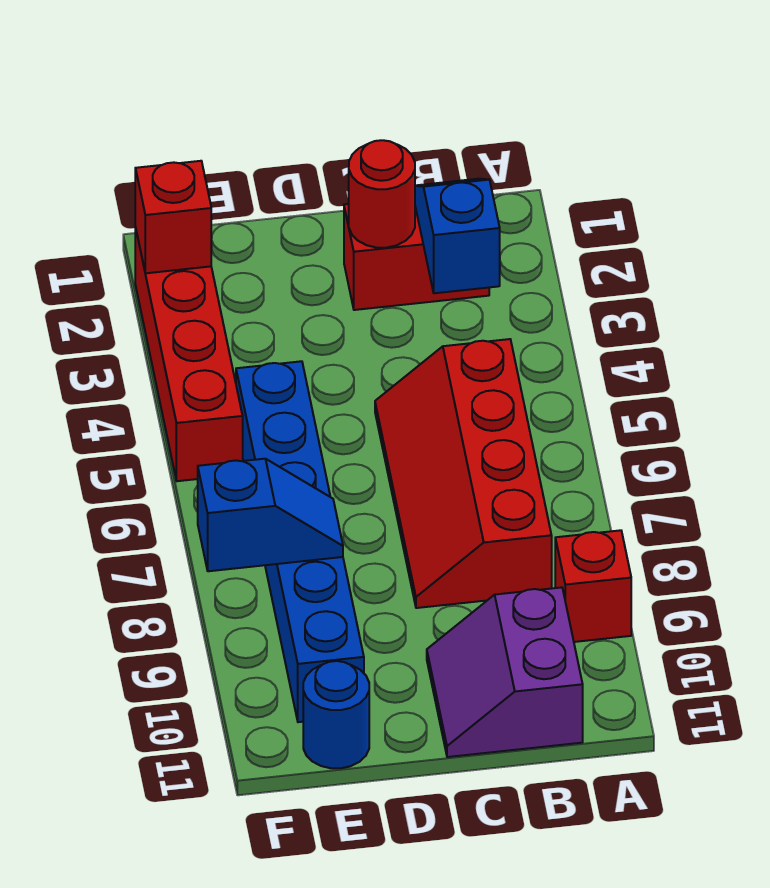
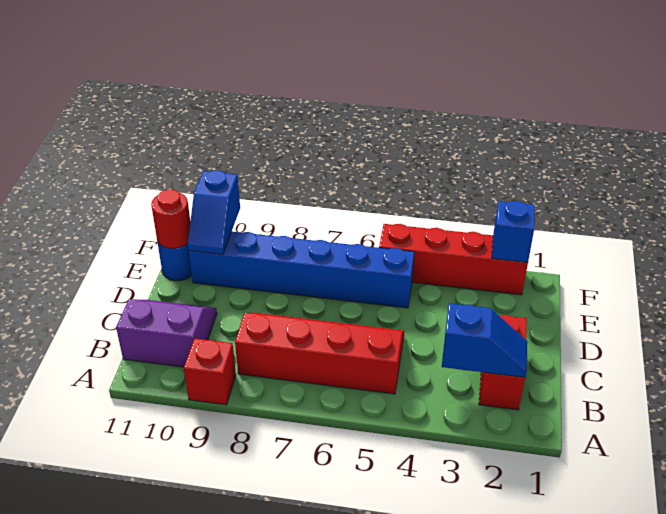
red round brick C2 level 2 -> red round brick E11 level 2
blue slope E8:F8 level 2 top F -> blue slope E10:F10 level 2 top F
red brick F2 level 2 -> blue brick F2 level 2

